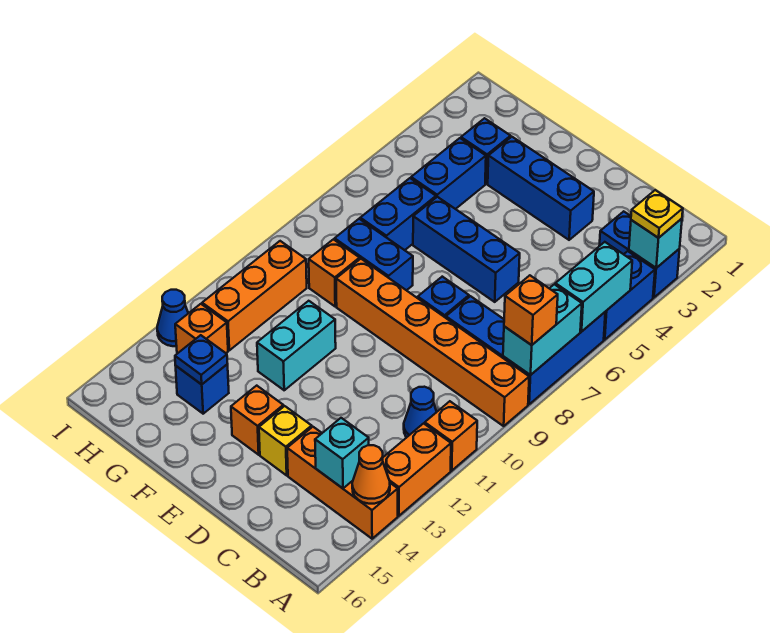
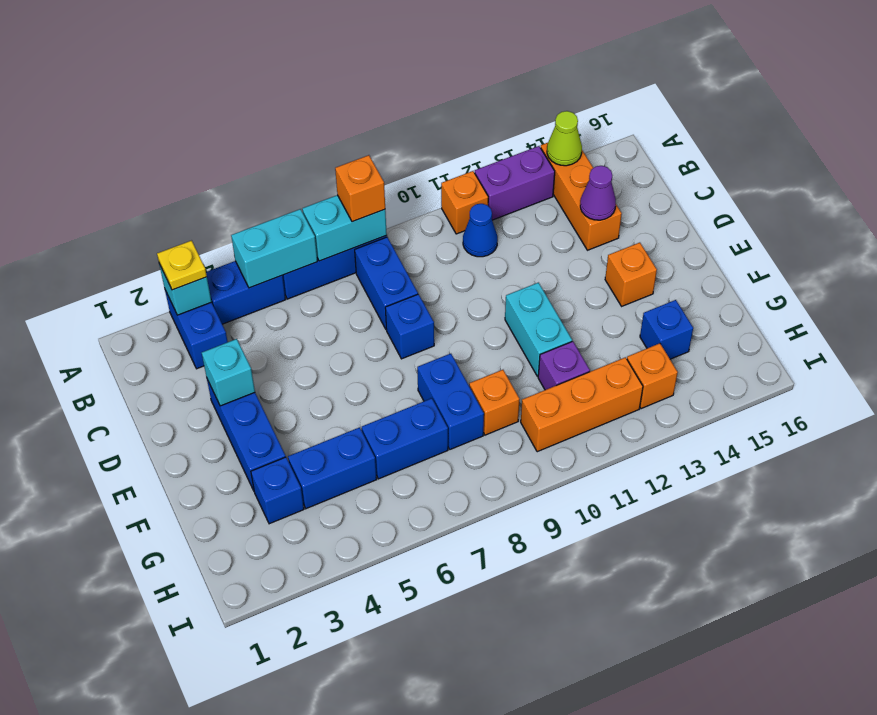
orange brick A9:F9 level 1 -> none
orange brick A12:A13 level 1 -> purple brick A12:A13 level 1
orange cone A14 level 2 -> lime cone A14 level 2
cyan brick B14 level 2 -> cyan brick D3 level 2
none -> purple cone C14 level 2
blue brick D6:F6 level 1 -> none
yellow brick D14 level 1 -> none
cyan brick F11:F12 level 1 -> cyan brick E11:F11 level 1
none -> purple brick G11 level 1
blue plate G14 level 2 -> none
blue cone I13 level 1 -> none

